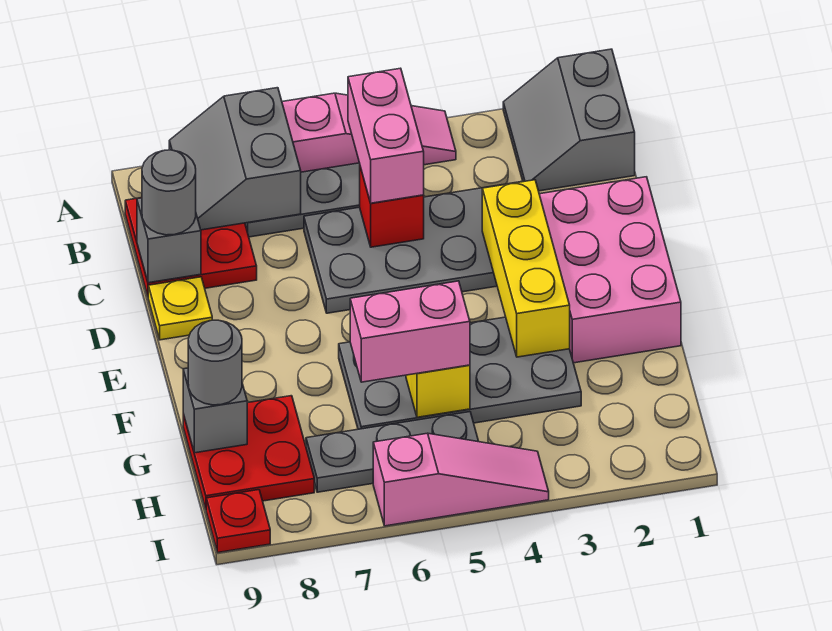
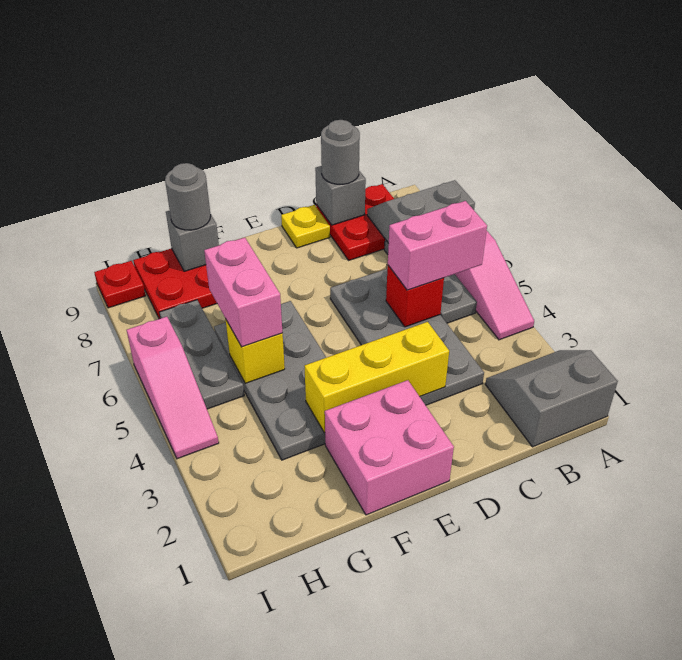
pink brick D1:F2 level 1 -> pink brick E1:F2 level 1

